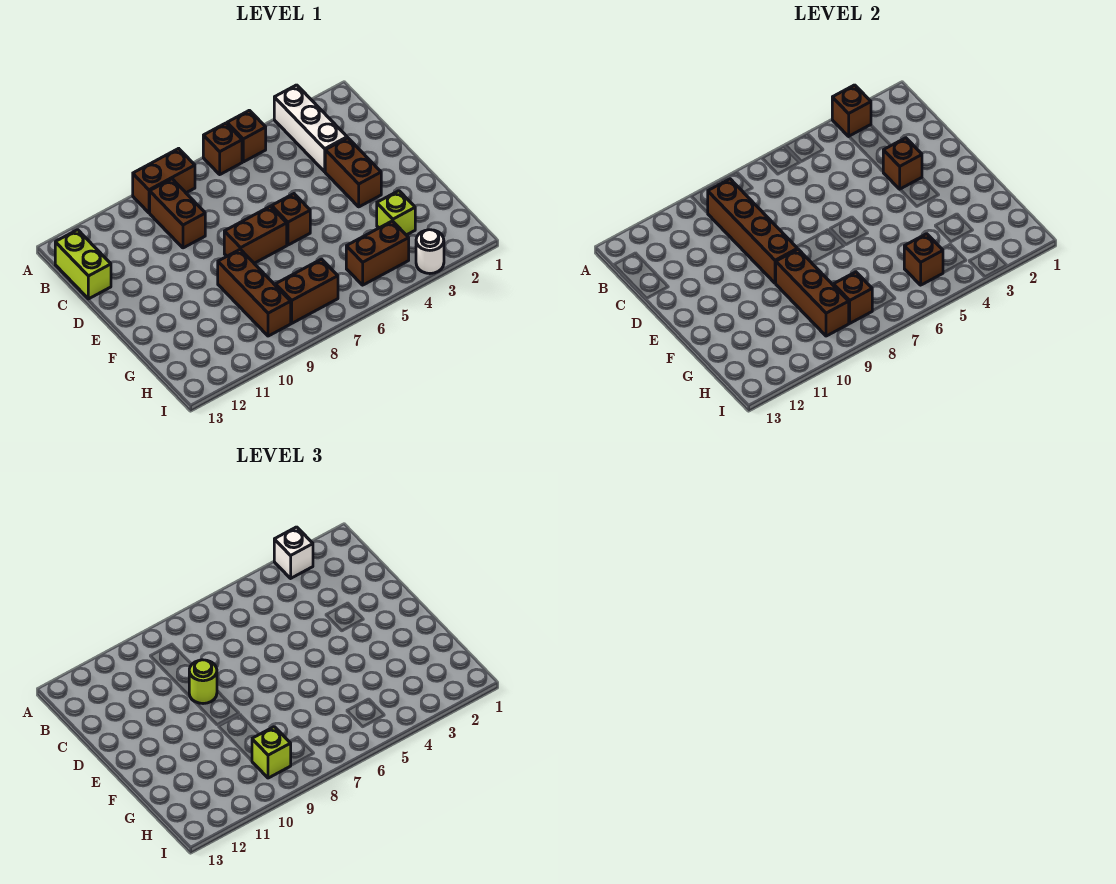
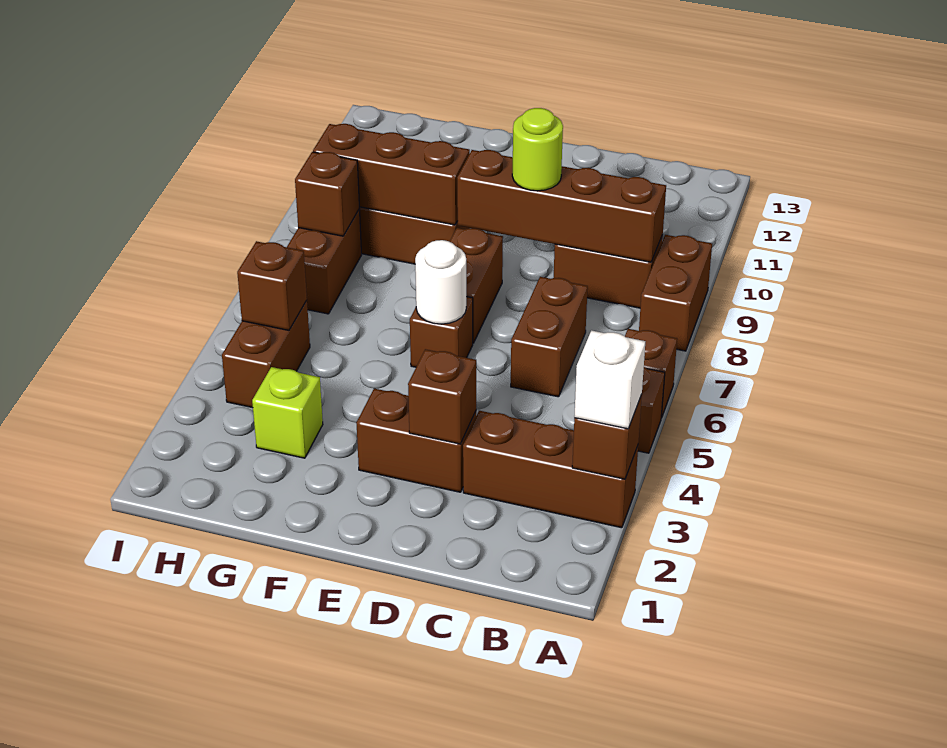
white brick A3:C3 level 1 -> brown brick A3:C3 level 1
lime brick B13:C13 level 1 -> none
none -> brown brick C6:C7 level 1
lime brick H9 level 3 -> none
white round brick I3 level 1 -> white round brick E6 level 2

